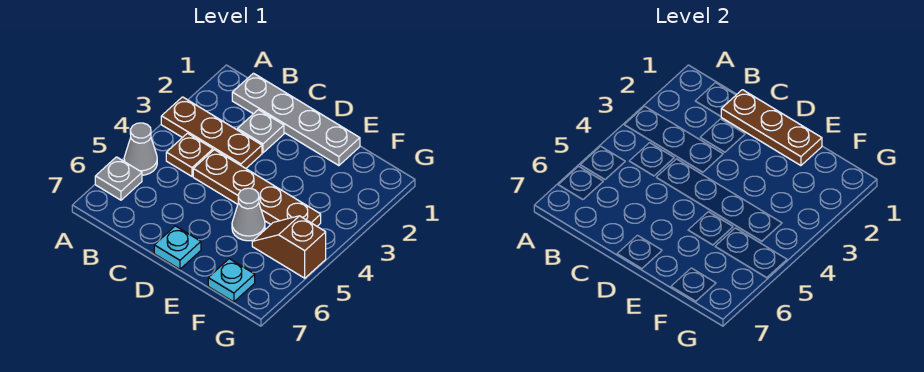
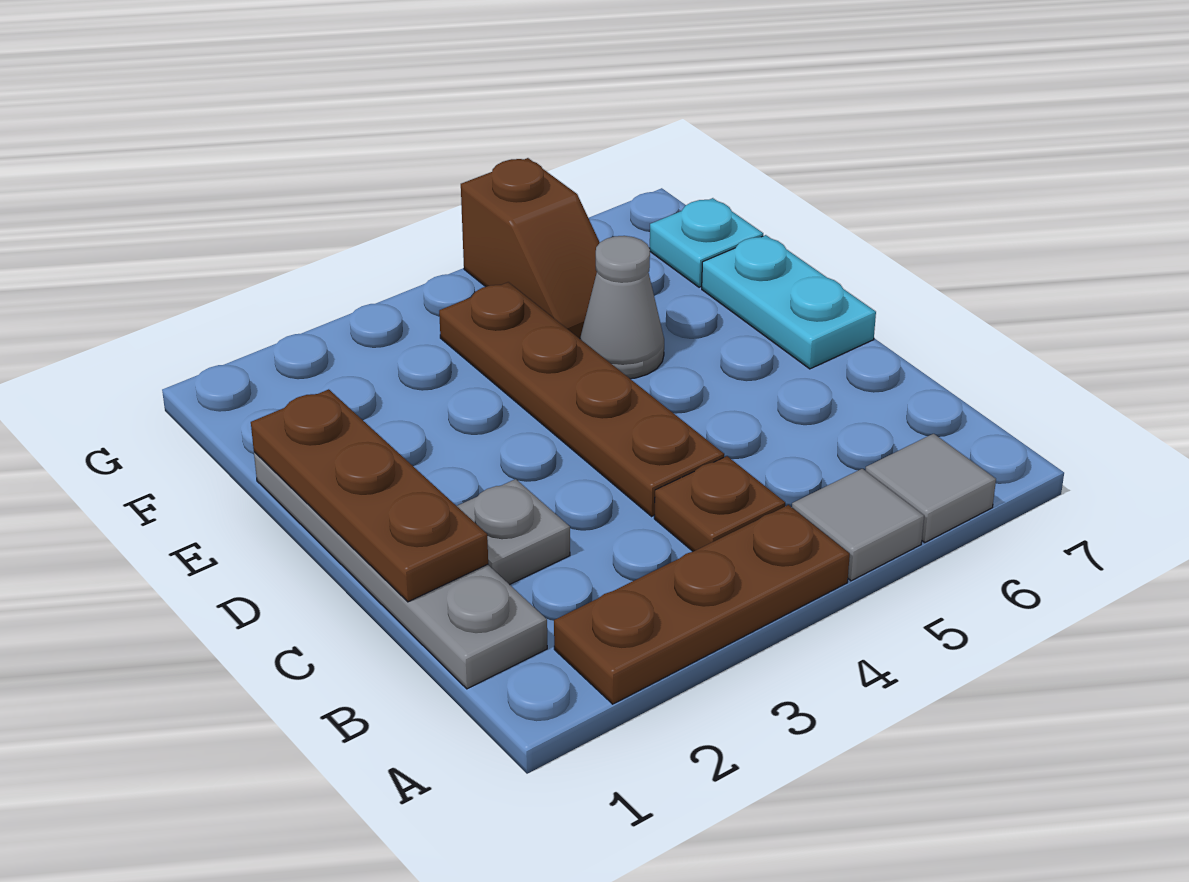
brown plate A3:C3 level 1 -> brown plate A2:A4 level 1
grey cone A5 level 1 -> grey tile A5 level 1
grey plate A6 level 1 -> grey tile A6 level 1
cyan plate D7 level 1 -> cyan plate D7:E7 level 1

